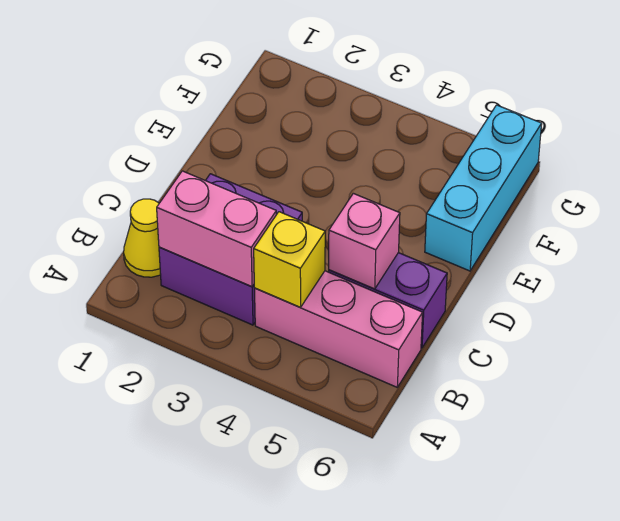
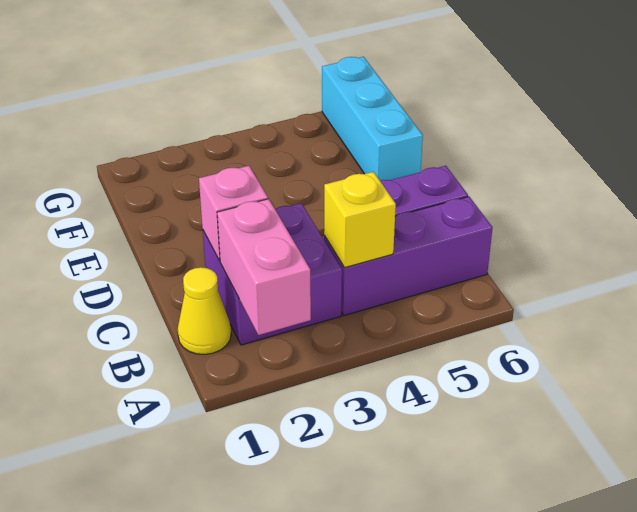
pink brick B2:B3 level 2 -> pink brick A2:B2 level 2
pink brick B4:B6 level 1 -> purple brick B4:B6 level 1
pink brick C5 level 2 -> pink brick C2 level 2

